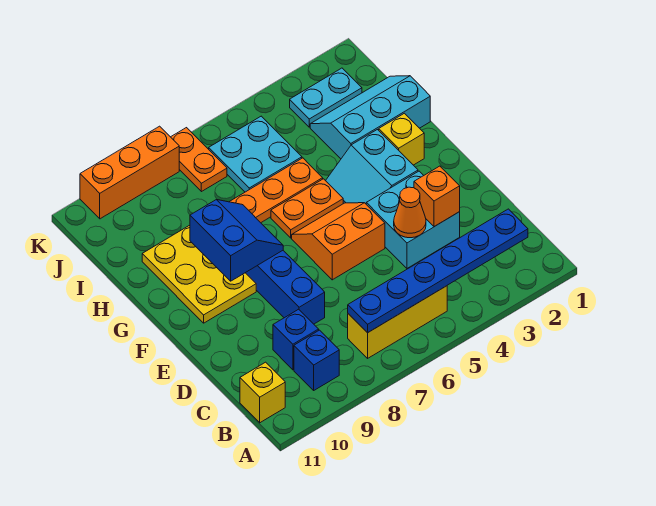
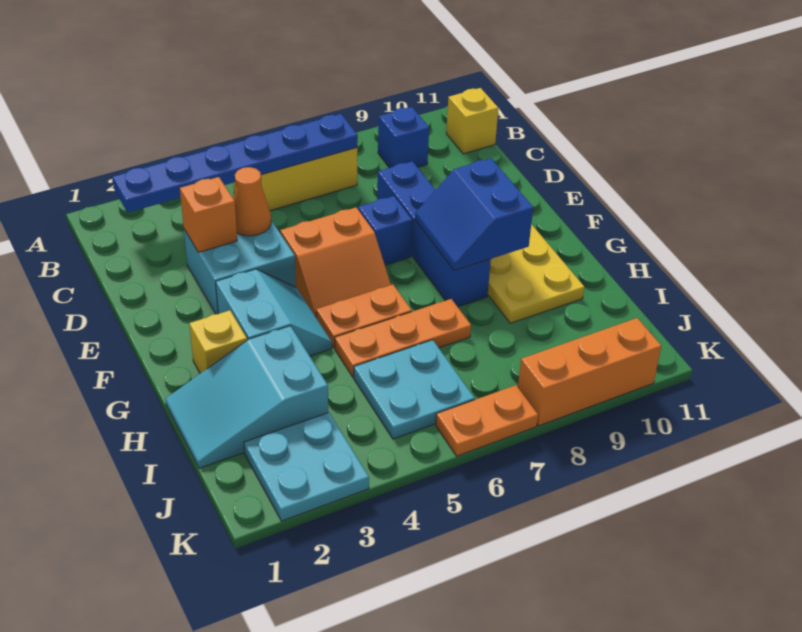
blue brick C9 level 1 -> blue brick E7 level 1
cyan slope H1:I3 level 1 top H -> cyan slope H1:I3 level 1 top 3
cyan plate J2:J3 level 1 -> cyan plate J2:K3 level 1
orange plate J7:K7 level 1 -> orange plate K6:K7 level 1

